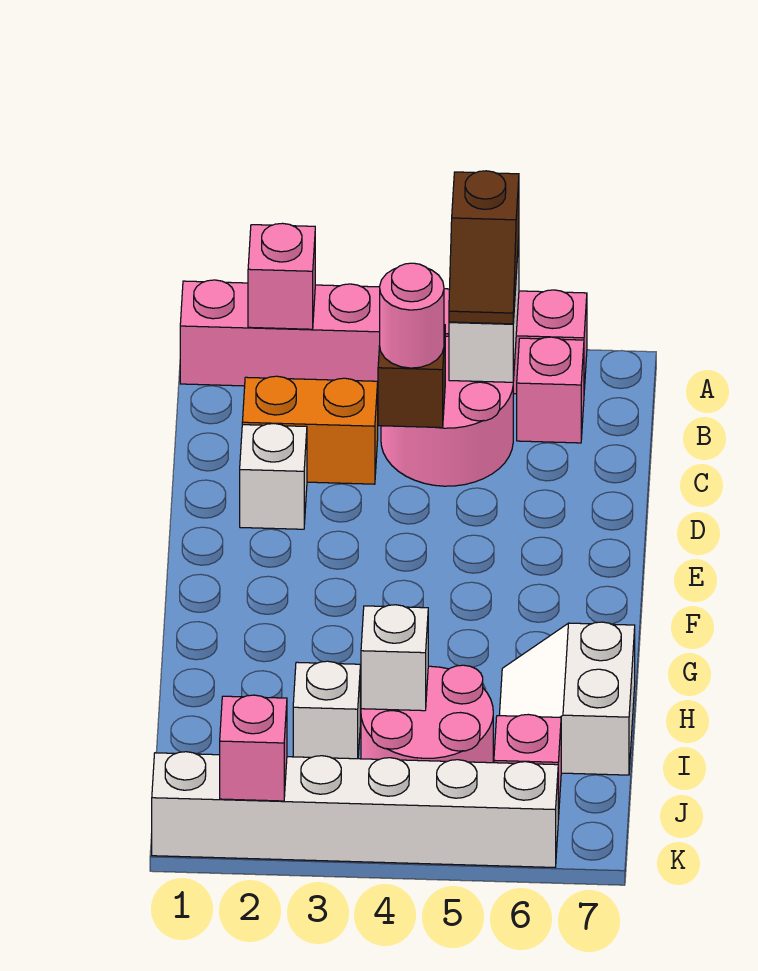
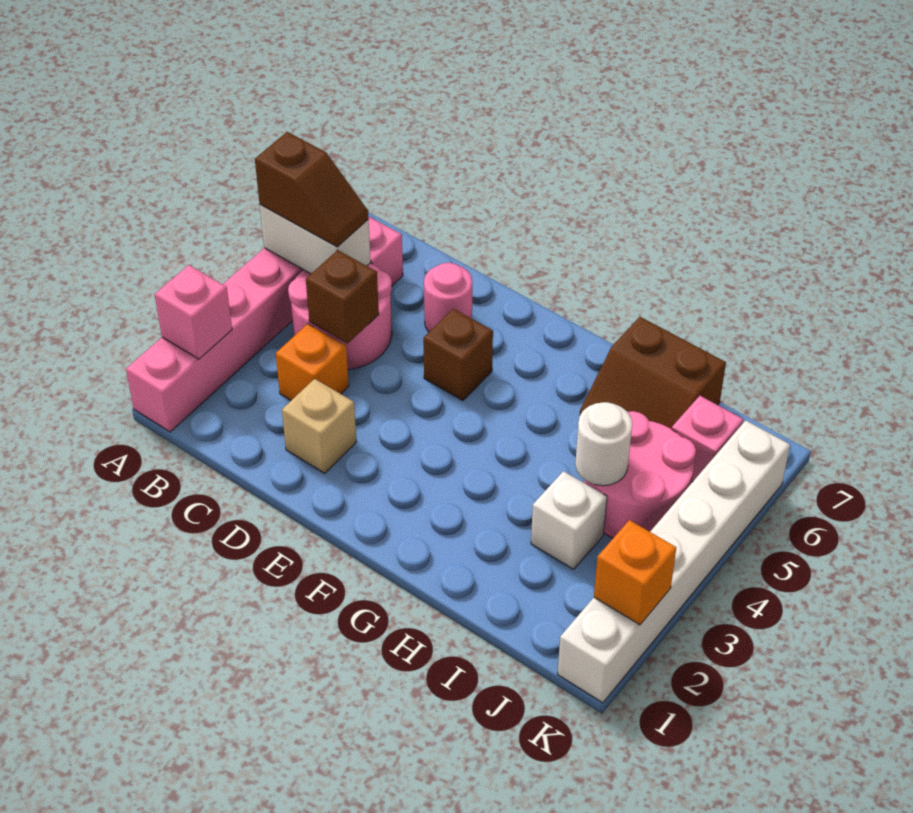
orange brick C2:C3 level 1 -> orange brick C3 level 1
pink round brick C4 level 3 -> pink round brick D6 level 1
white brick D2 level 1 -> tan brick D2 level 1
none -> brown brick E5 level 1
white slope H6:I7 level 1 top 7 -> brown slope H6:I7 level 1 top 7
white brick I4 level 2 -> white round brick I4 level 2
pink brick K2 level 2 -> orange brick K2 level 2

